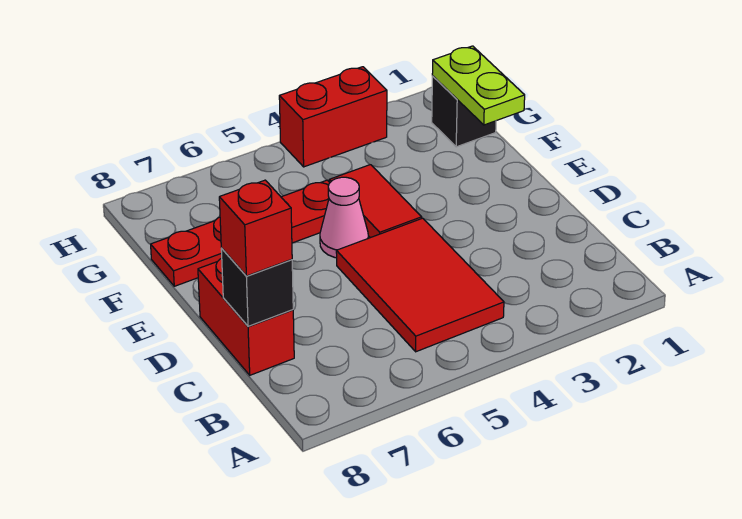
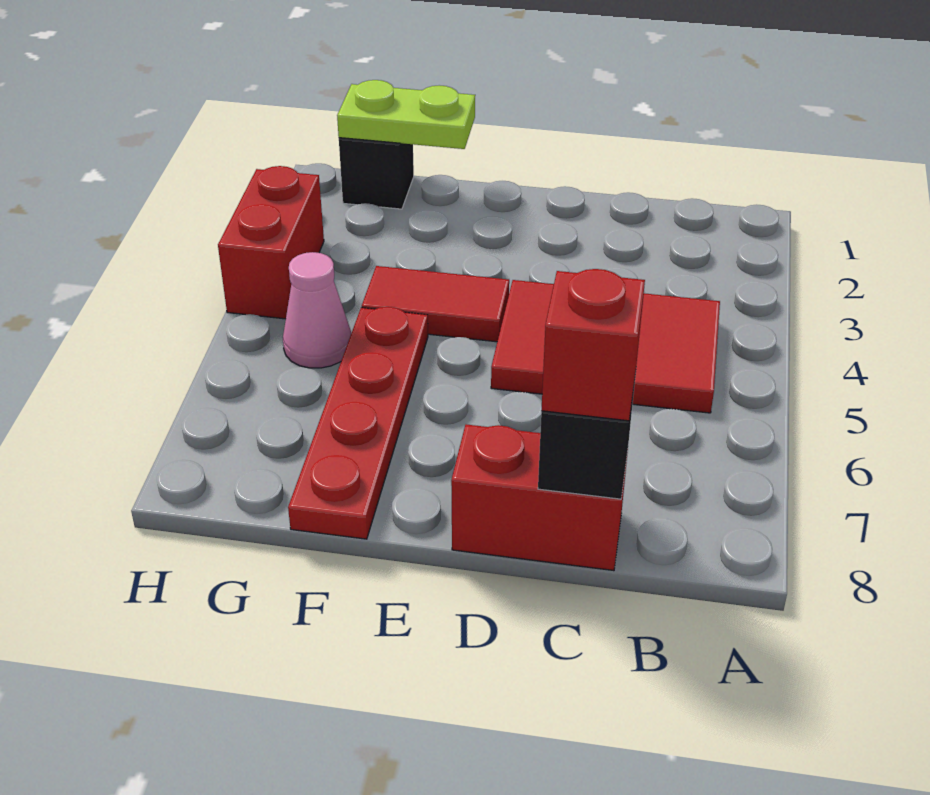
pink cone E5 level 1 -> pink cone G5 level 1

